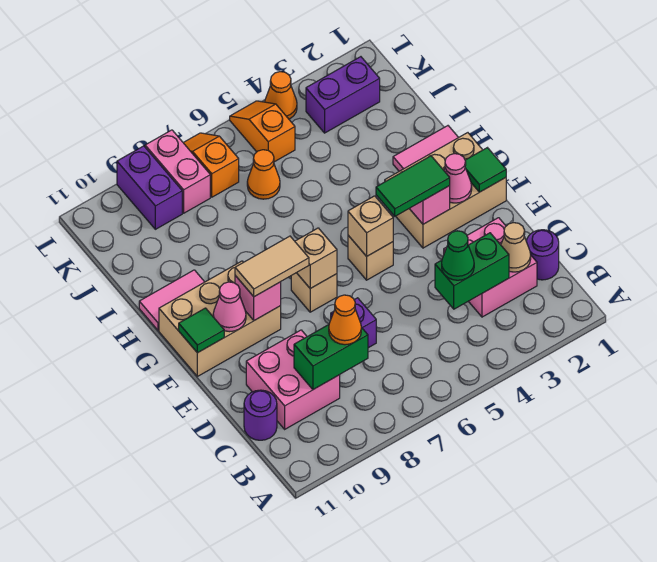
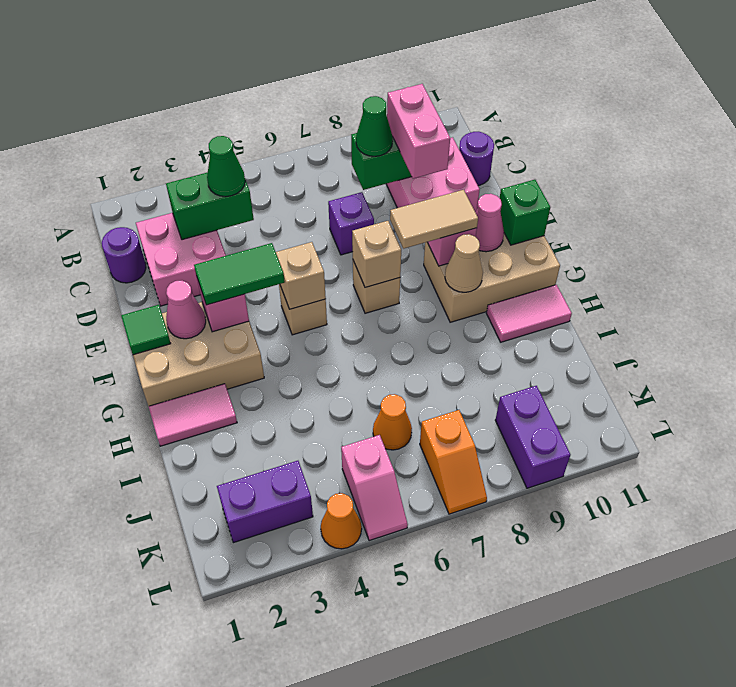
tan cone C2 level 2 -> tan cone G9 level 2
orange cone C8 level 3 -> green cone C8 level 3
green tile F11 level 2 -> green brick F11 level 2
orange slope K5:L5 level 1 top K -> pink slope K5:L5 level 1 top K
pink brick K8:L8 level 1 -> pink brick C9:D9 level 3

